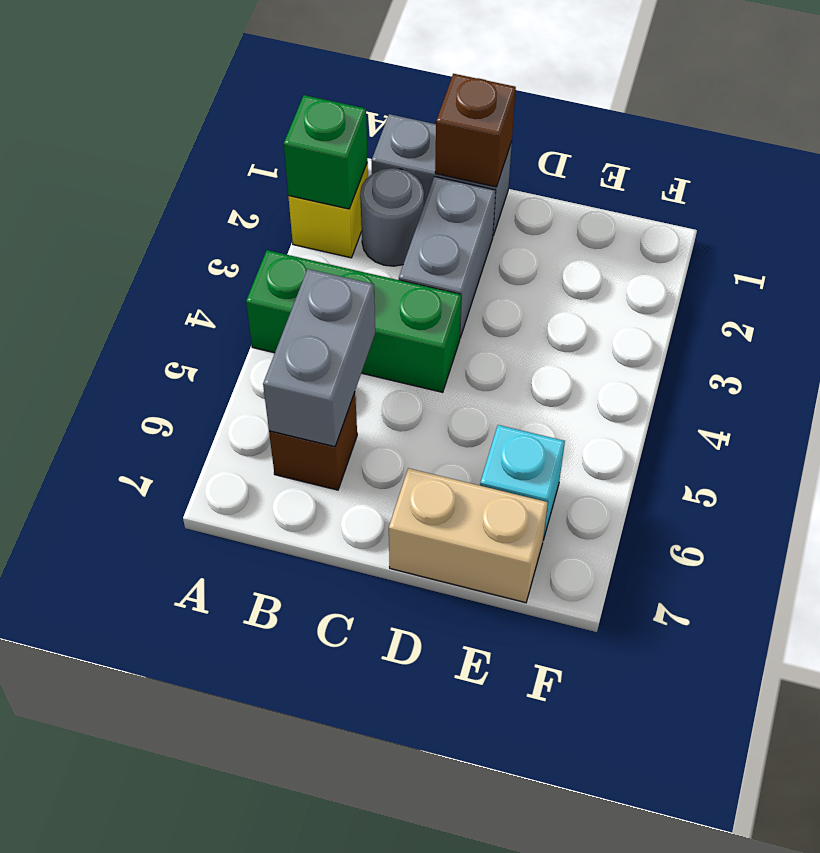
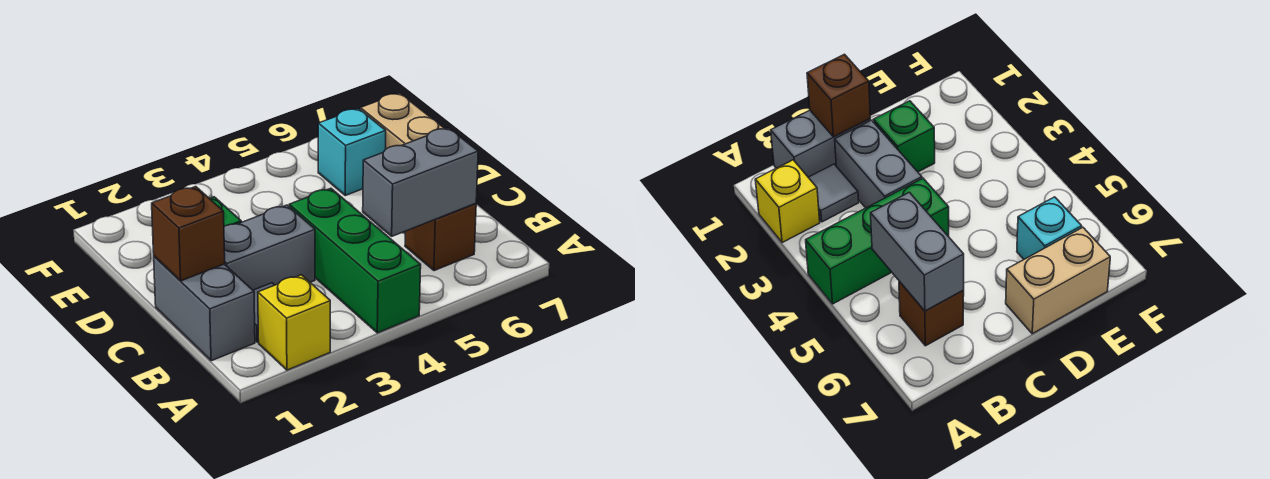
green brick A2 level 2 -> green brick D2 level 1
grey round brick B2 level 1 -> grey tile B2 level 1

